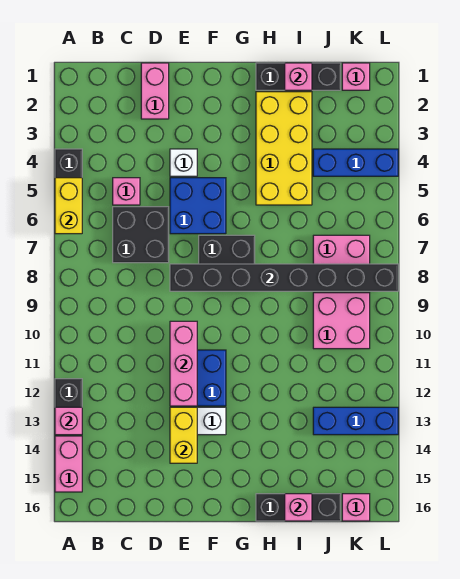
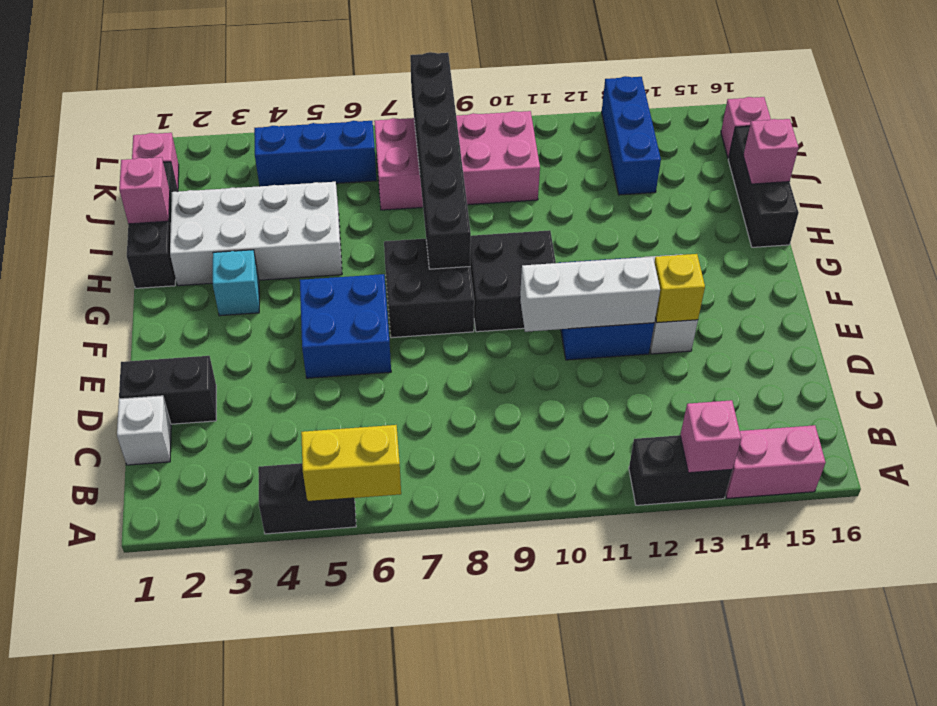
pink brick C5 level 1 -> none
black brick C6:D7 level 1 -> black brick F9:G10 level 1
pink brick D1:D2 level 1 -> black brick D1:D2 level 1
white brick E4 level 1 -> white brick C1 level 1
black brick E8:L8 level 2 -> black brick G8:L8 level 2
pink brick E10:E12 level 2 -> white brick E10:E12 level 2
yellow brick E13:E14 level 2 -> yellow brick E13 level 2
none -> cyan brick G3 level 1
yellow brick H2:I5 level 1 -> white brick H2:I5 level 1
blue brick J4:L4 level 1 -> blue brick K4:K6 level 1

